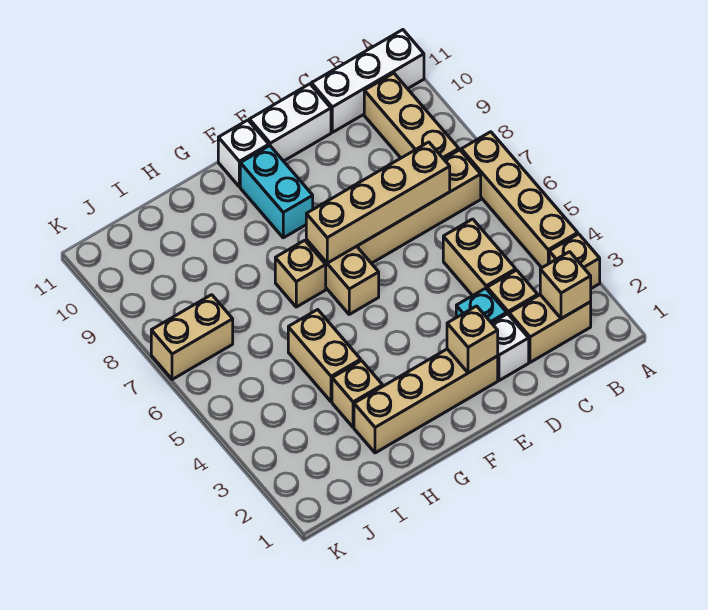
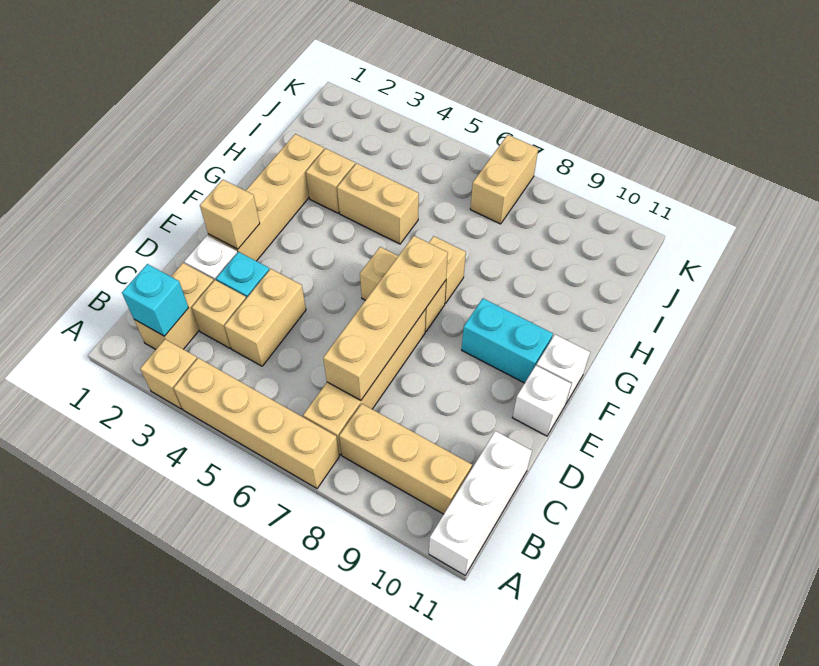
tan brick B2 level 2 -> cyan brick B2 level 2
tan brick C4:C5 level 1 -> tan brick C4:D4 level 1
white brick D11:E11 level 1 -> white brick E11 level 1

